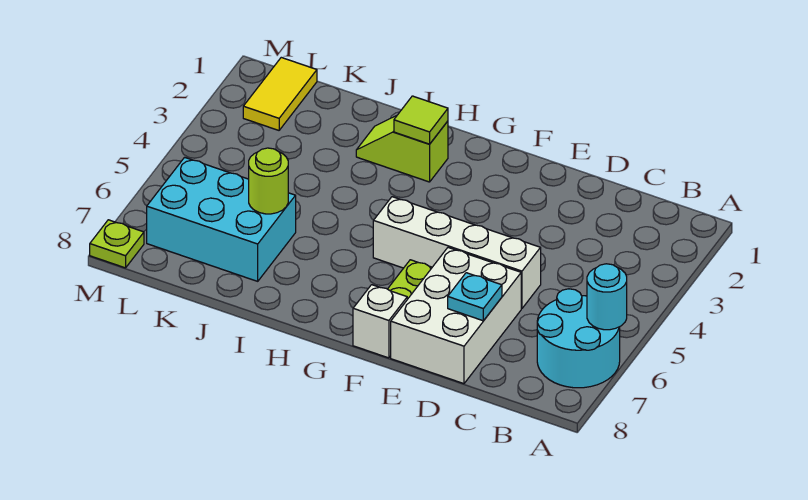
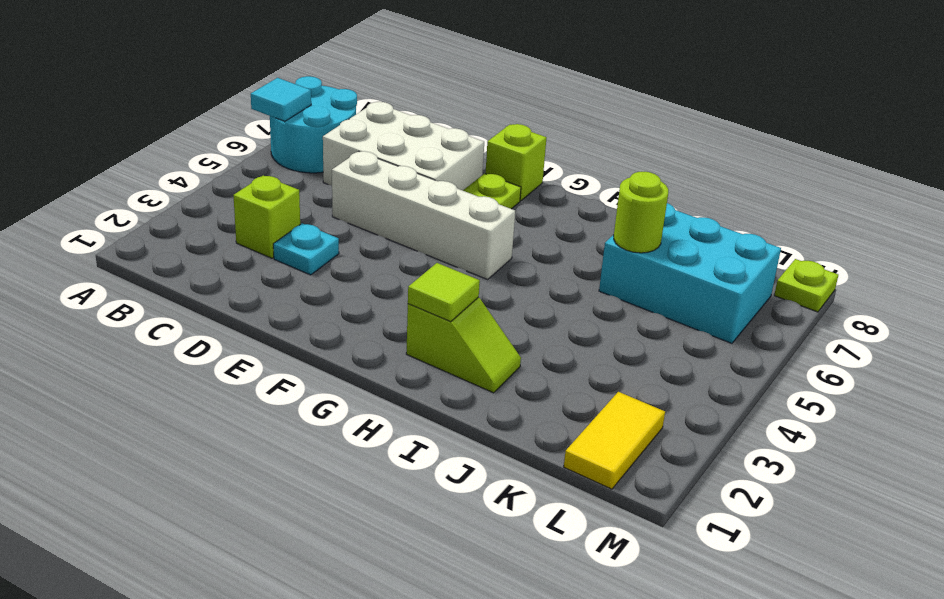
cyan round brick A6 level 2 -> cyan tile A6 level 2
none -> lime brick C3 level 1
white brick D6:E8 level 1 -> white brick C6:E7 level 1
cyan plate D7 level 2 -> cyan plate D3 level 1
white brick F8 level 1 -> lime brick F8 level 1

